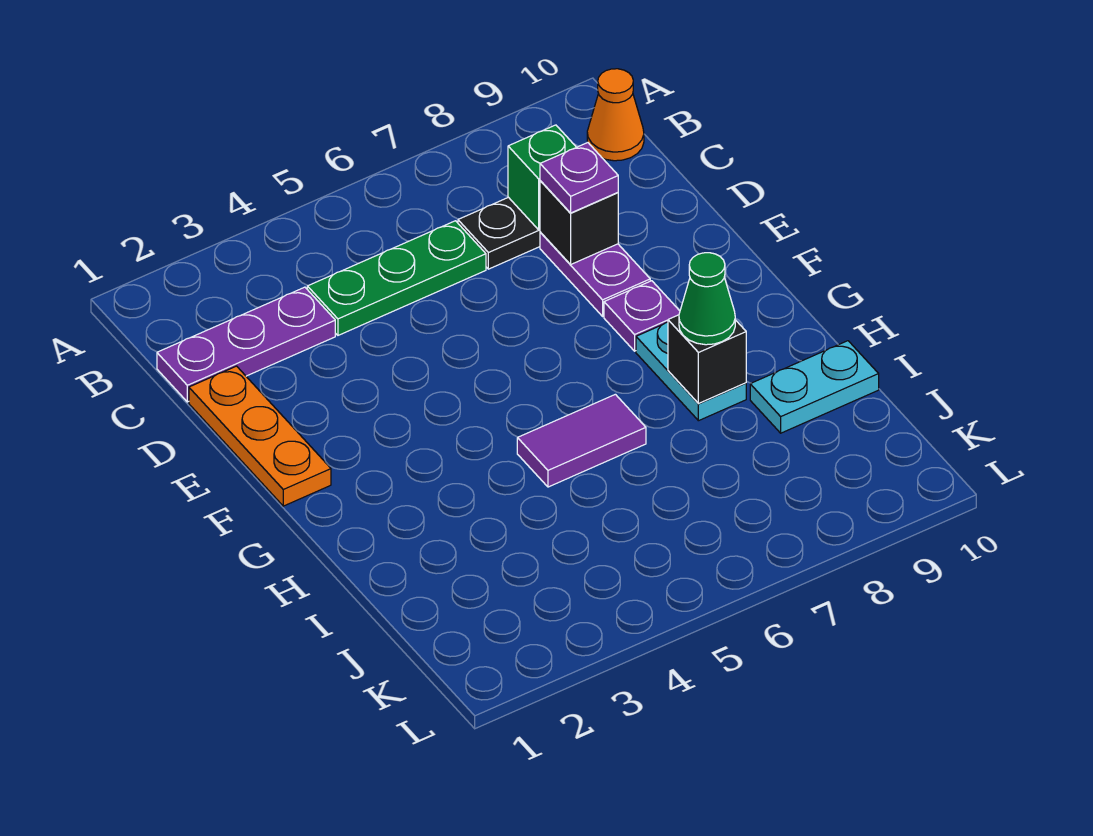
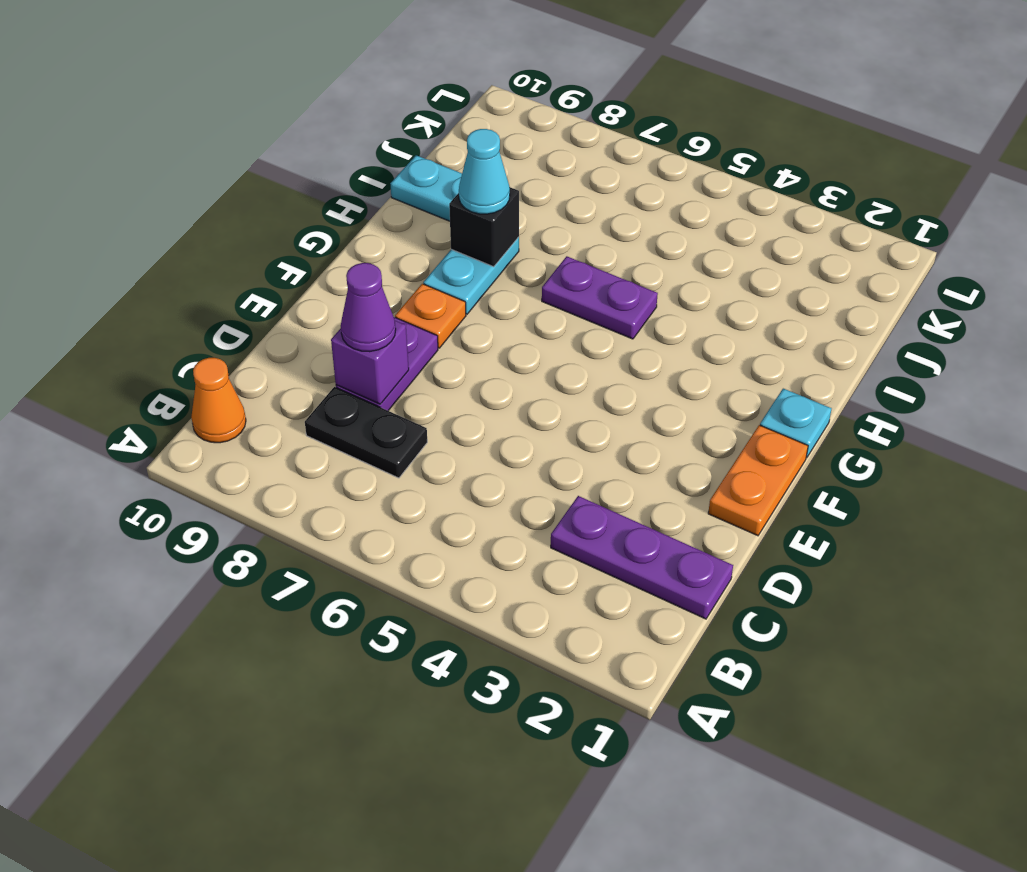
green plate C4:C6 level 1 -> none
green brick C8 level 2 -> none
orange plate D1:F1 level 1 -> orange plate E1:F1 level 1
black brick D8 level 2 -> purple brick D8 level 2
purple plate D8 level 3 -> purple cone D8 level 3
purple plate F8 level 1 -> orange plate F8 level 1
none -> cyan plate G1 level 1
purple tile H5:H6 level 1 -> purple plate H5:H6 level 1
green cone H8 level 3 -> cyan cone H8 level 3

